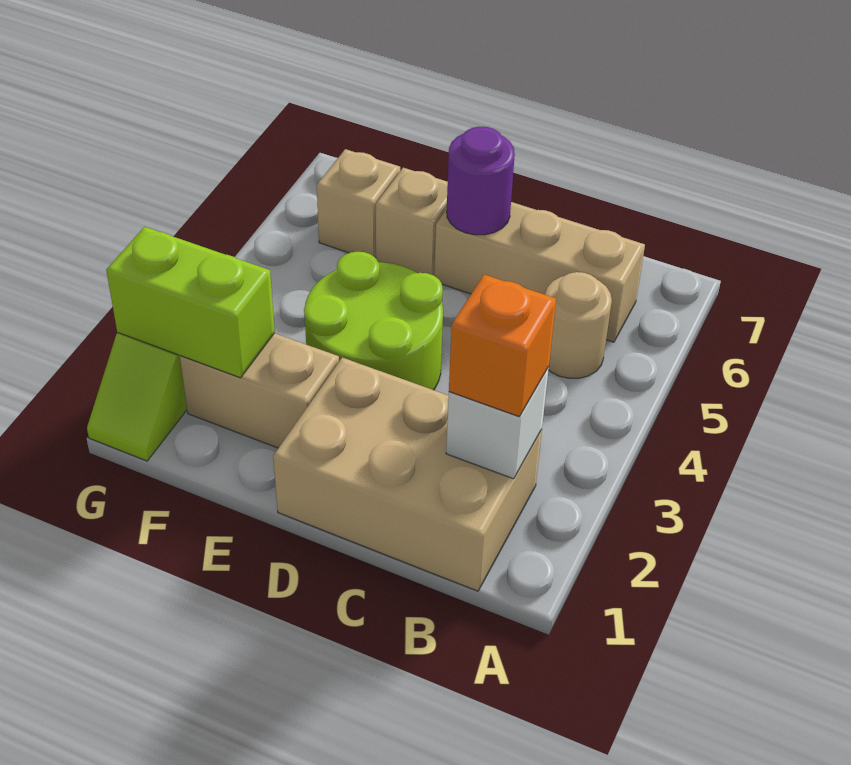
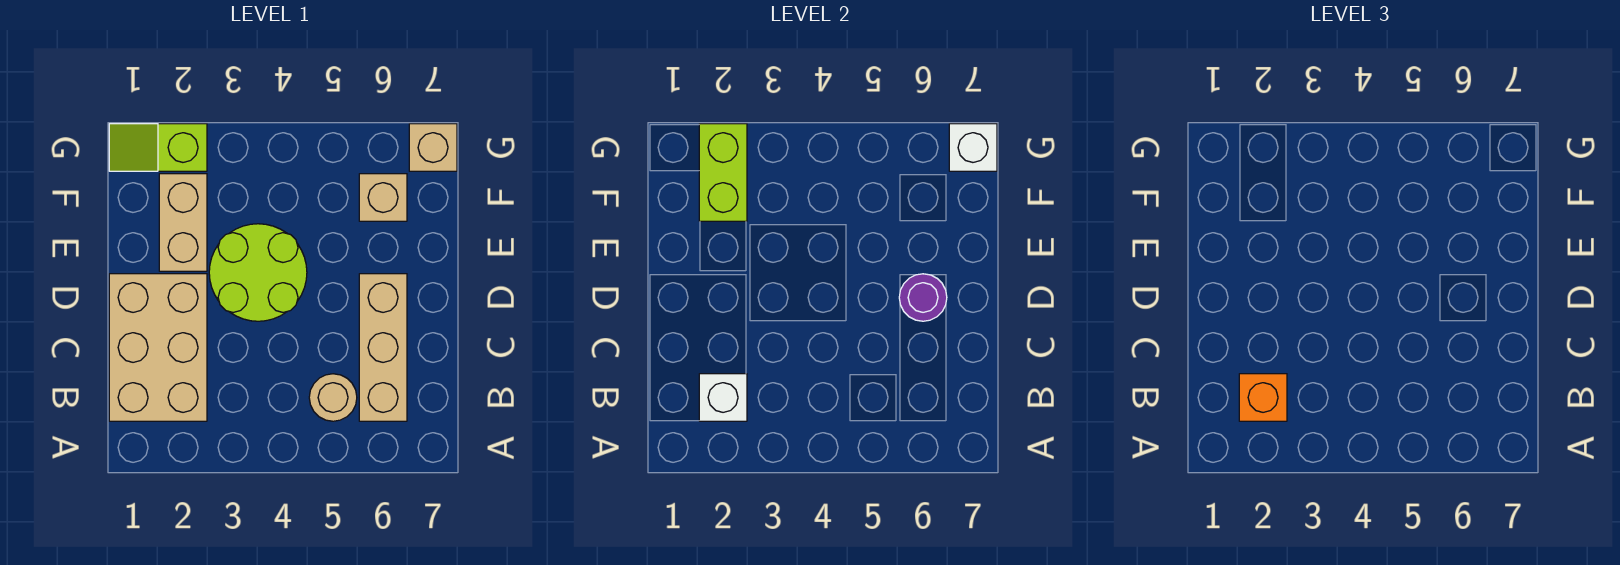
tan brick E6 level 1 -> tan brick G7 level 1
none -> white brick G7 level 2

